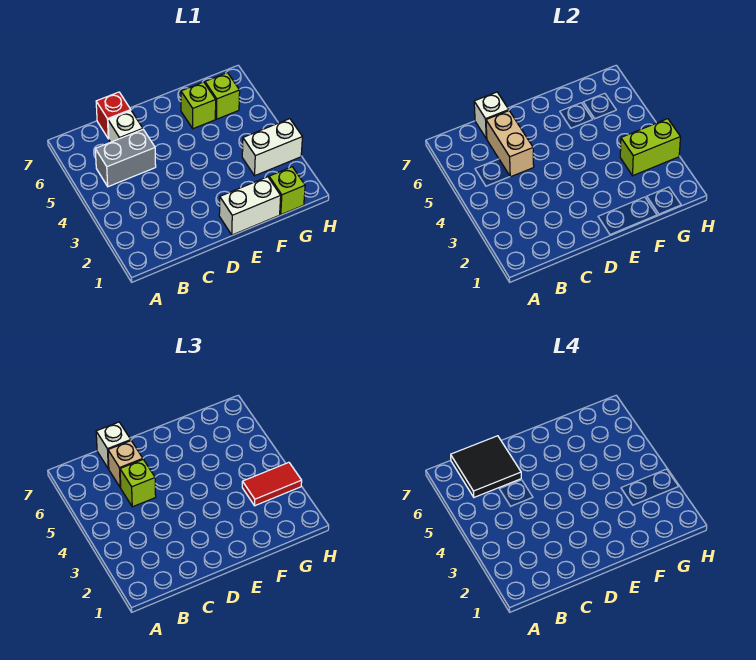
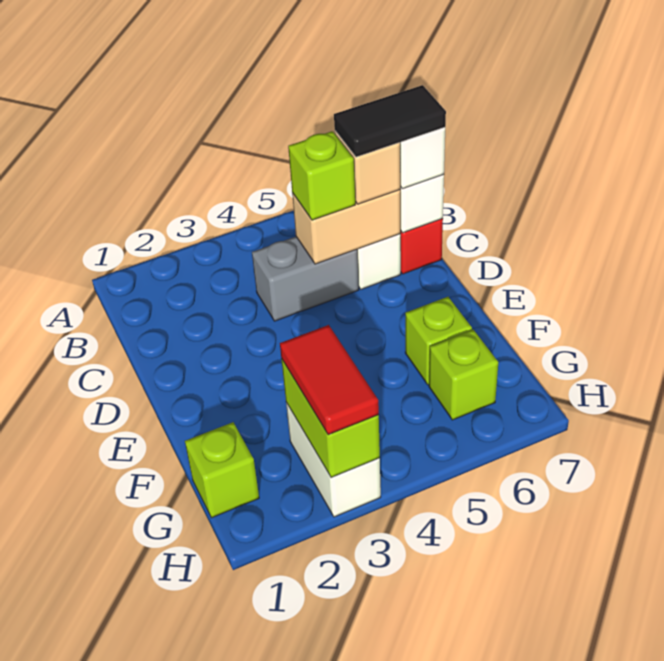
grey brick B5:C5 level 1 -> grey brick C4:C5 level 1
black tile B6:C7 level 4 -> black tile C6:C7 level 4
white brick E1:F1 level 1 -> none

